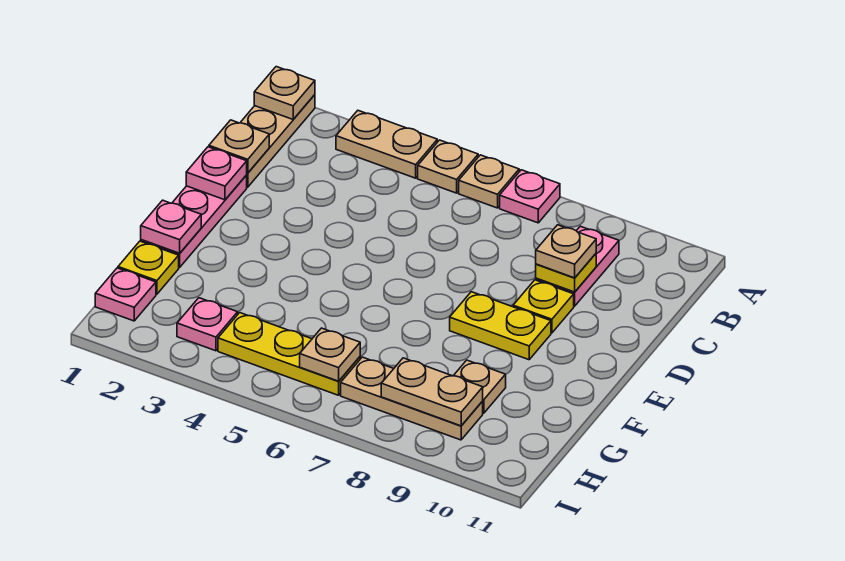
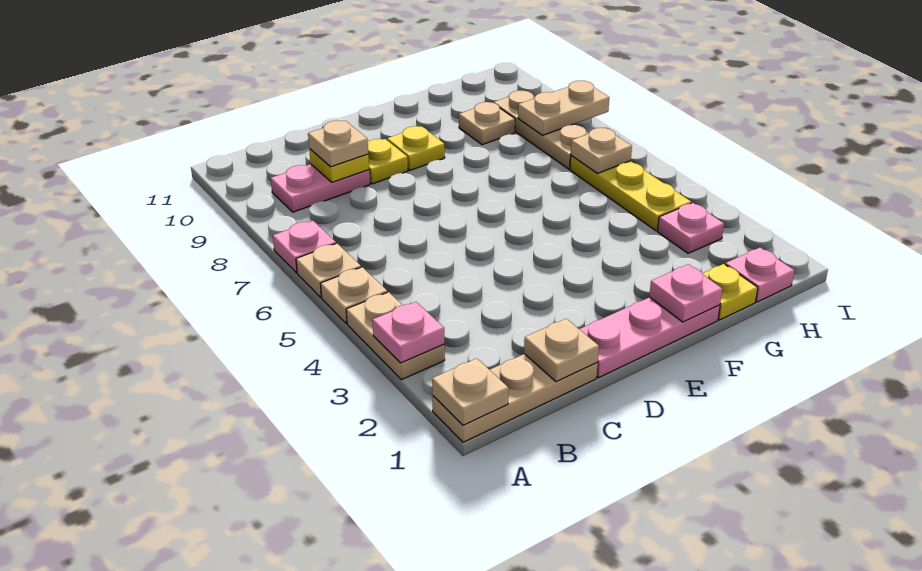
pink plate D1 level 2 -> pink plate A3 level 2
yellow plate E8:E9 level 1 -> yellow plate E9 level 1
tan plate H8:H9 level 2 -> tan plate H8:I8 level 2

